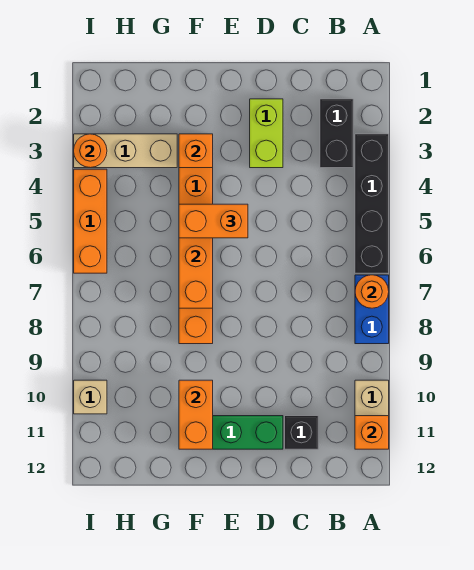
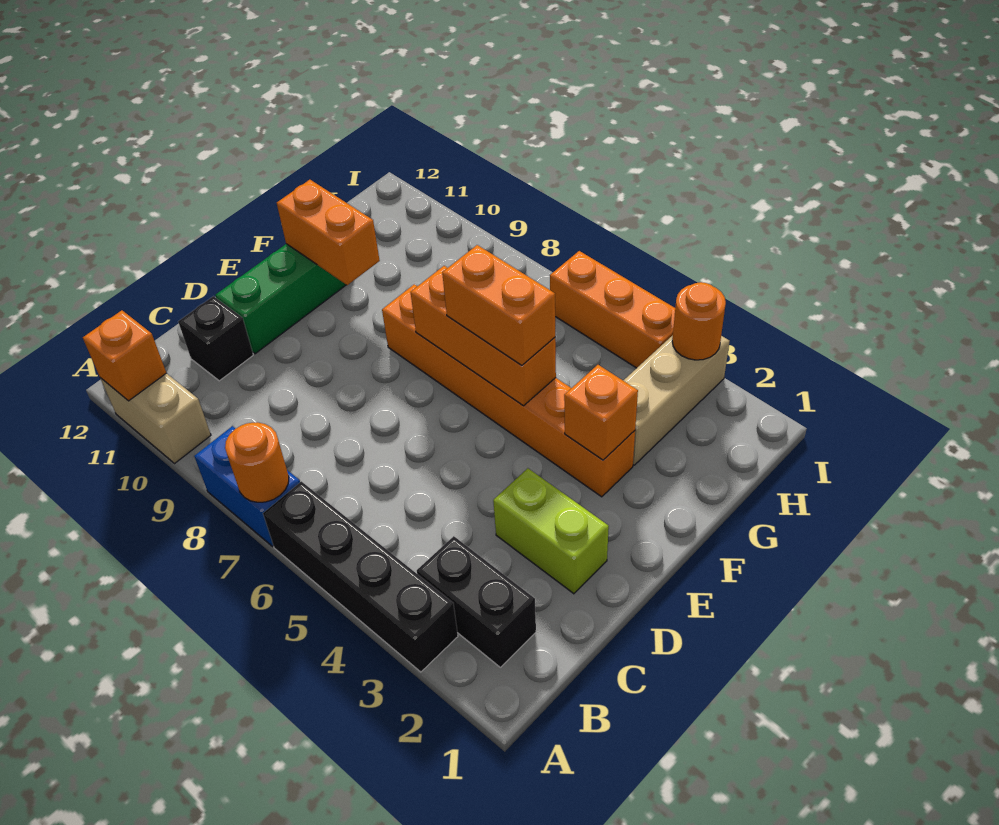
orange brick E5:F5 level 3 -> orange brick F5:F6 level 3
tan brick I10 level 1 -> none

